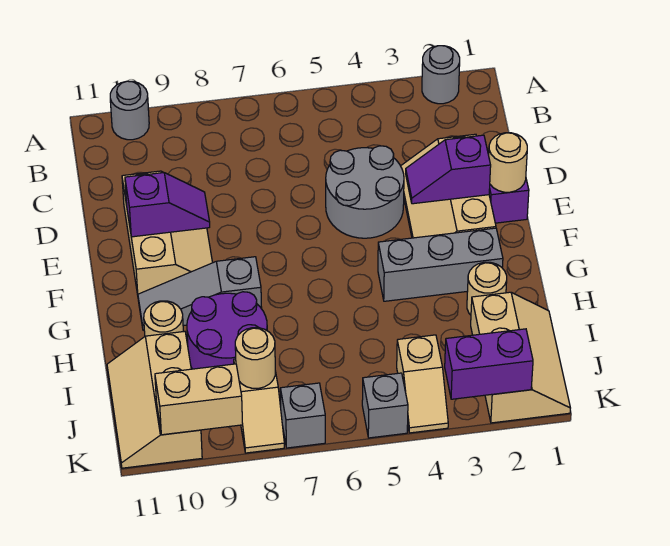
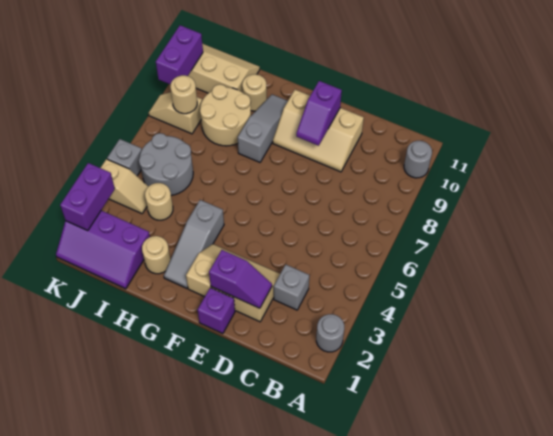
grey round brick D4:E5 level 1 -> grey round brick I5:J6 level 1
tan round brick E1 level 2 -> tan round brick I4 level 1
purple slope E2:E3 level 2 top 2 -> purple slope D2:E2 level 2 top E
grey brick G2:G4 level 1 -> grey slope G2:G4 level 1 top 4
purple round brick H8:I9 level 1 -> tan round brick H8:I9 level 1
tan slope I1:K2 level 1 top 2 -> purple slope I1:K2 level 1 top 2
tan slope J4:K4 level 1 top J -> tan slope J4:K4 level 1 top K
grey brick K7 level 1 -> grey brick C3 level 1
tan brick K9:K10 level 2 -> purple brick K9:K10 level 2

